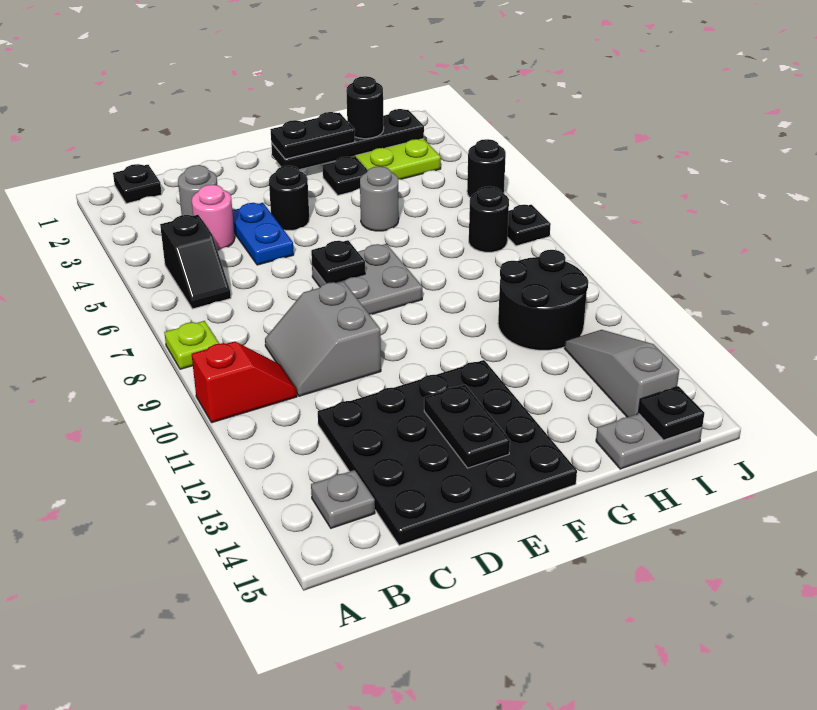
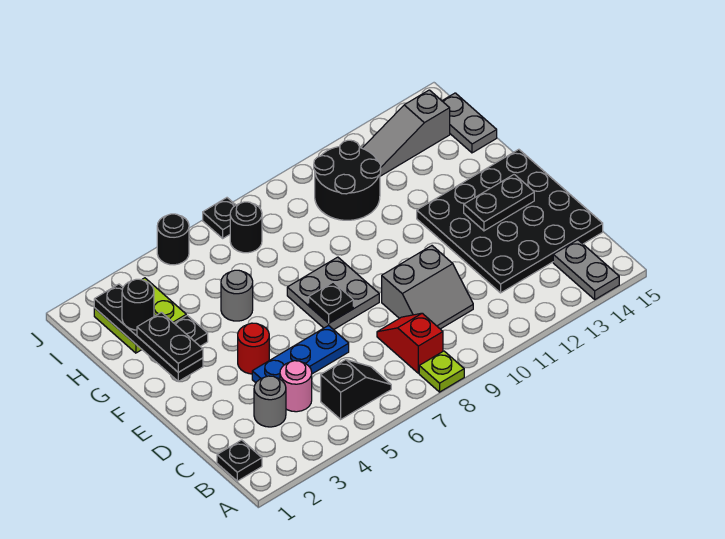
red slope A10:B10 level 1 top A -> red slope B8:C8 level 1 top B
grey plate B14 level 1 -> grey plate A14:B14 level 1
blue plate D4:D5 level 1 -> blue plate D4:D6 level 1
black round brick E4 level 1 -> red round brick E4 level 1
black plate I15 level 2 -> none

